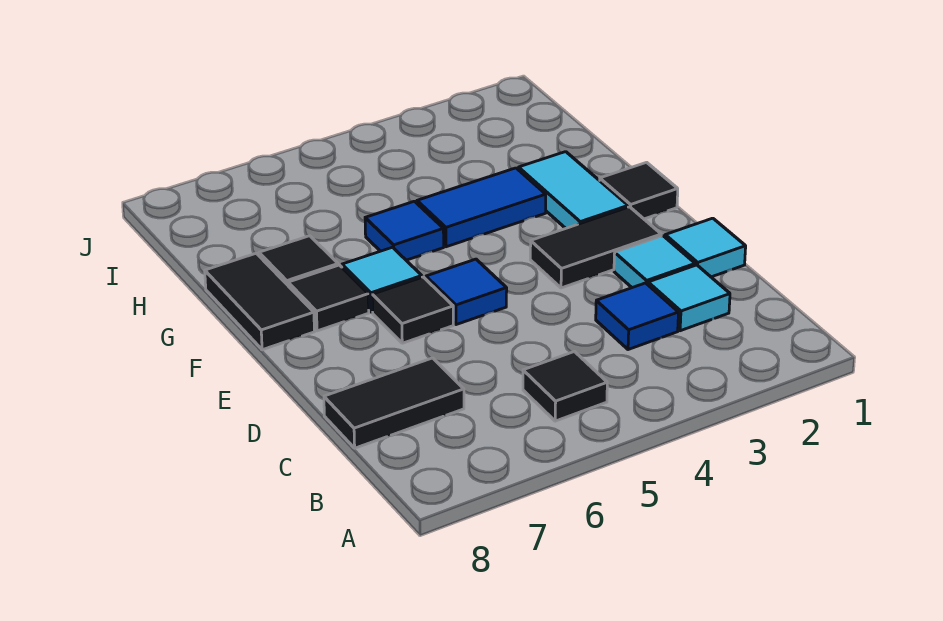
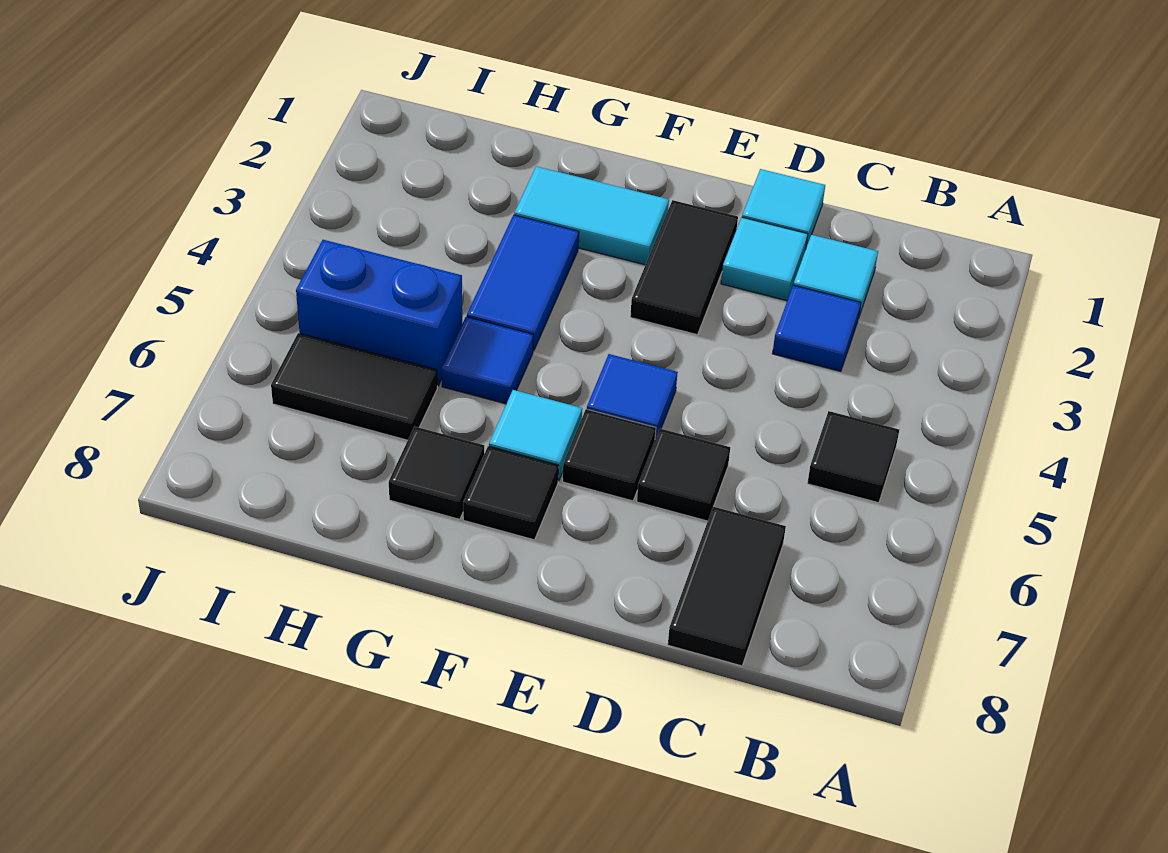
black tile F1 level 1 -> black tile D6 level 1
black tile F8:G8 level 1 -> black tile H6:I6 level 1
none -> blue brick H5:I5 level 1

